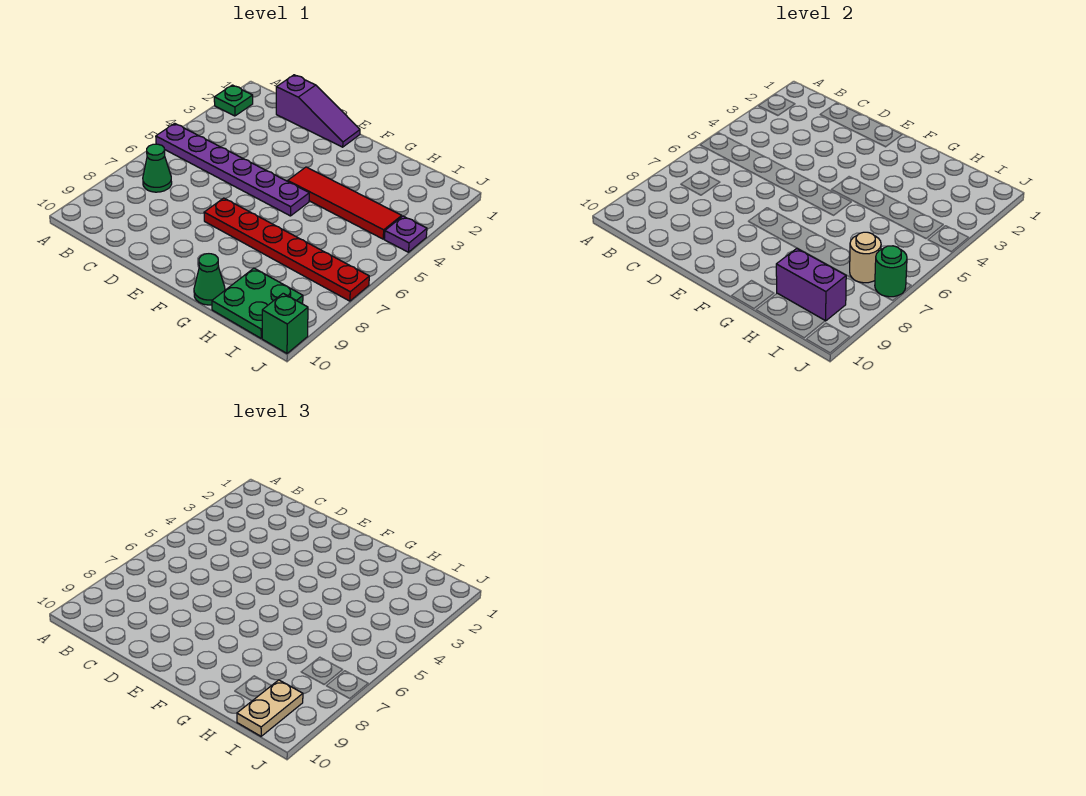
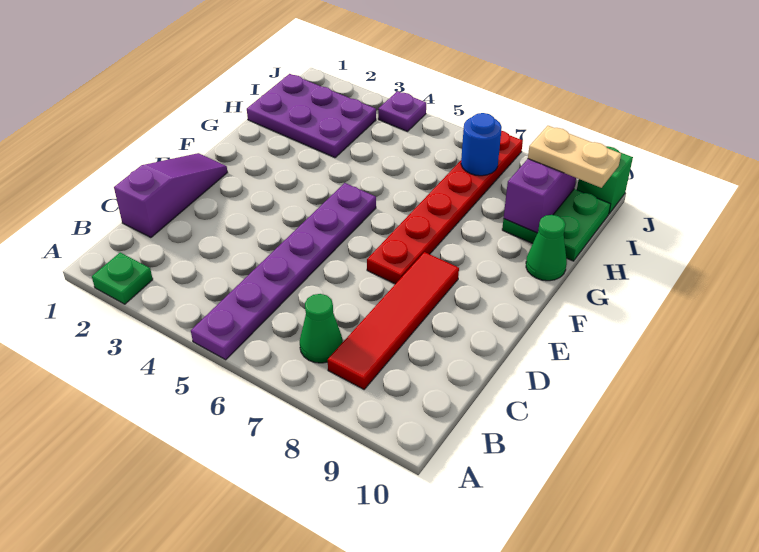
red tile F4:I4 level 1 -> red tile B8:E8 level 1
none -> purple plate H1:I3 level 1
tan round brick I7 level 2 -> blue round brick I7 level 2
green round brick J7 level 2 -> none

